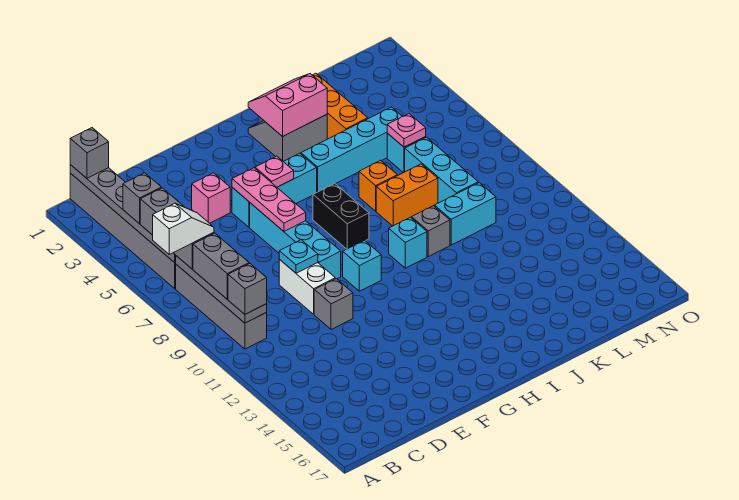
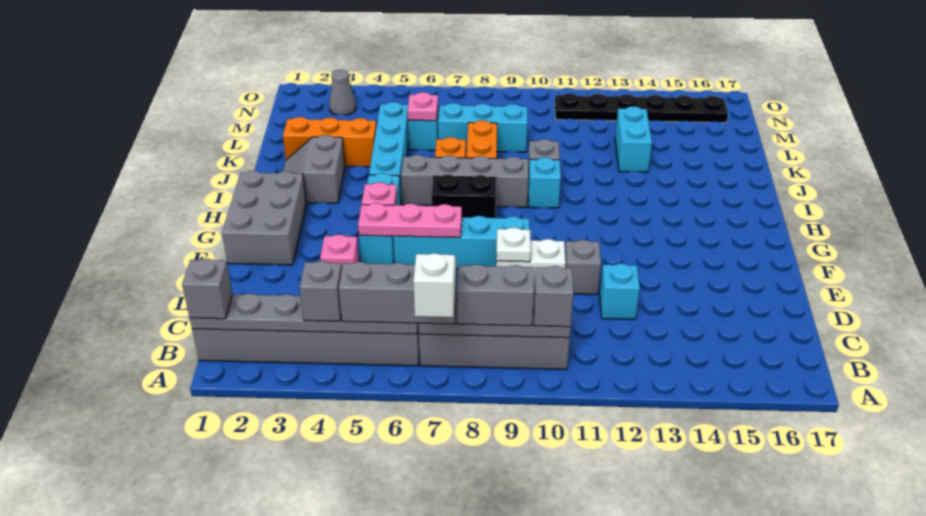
cyan plate E9 level 2 -> white plate E9 level 2
none -> grey brick F1:H2 level 1
cyan brick G10 level 1 -> cyan brick D12 level 1
pink slope I2:J3 level 2 top 3 -> none
none -> grey brick I6:I9 level 1
cyan brick K10:L10 level 1 -> cyan brick K13:L13 level 1
none -> grey cone N3 level 1
none -> black plate N11:N16 level 1

